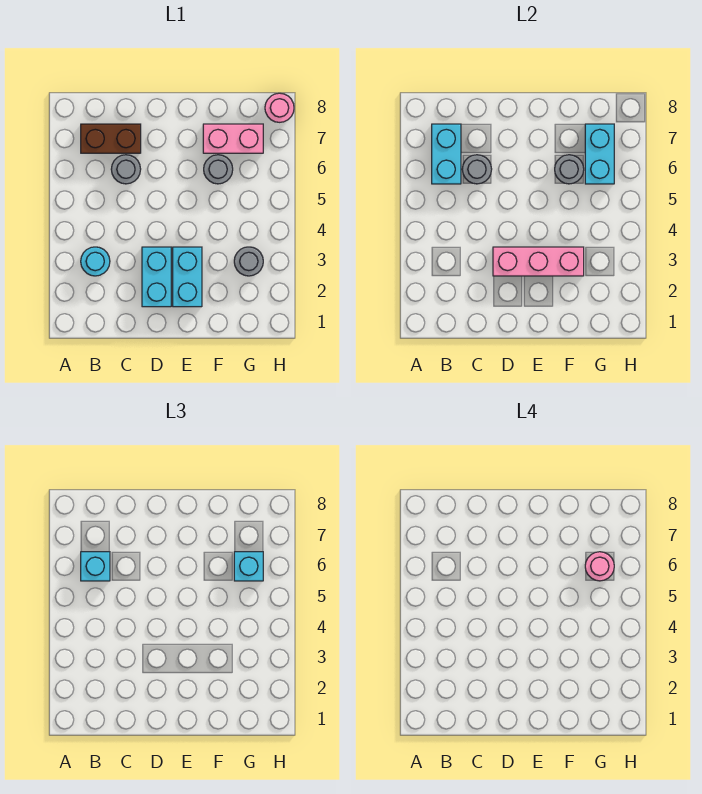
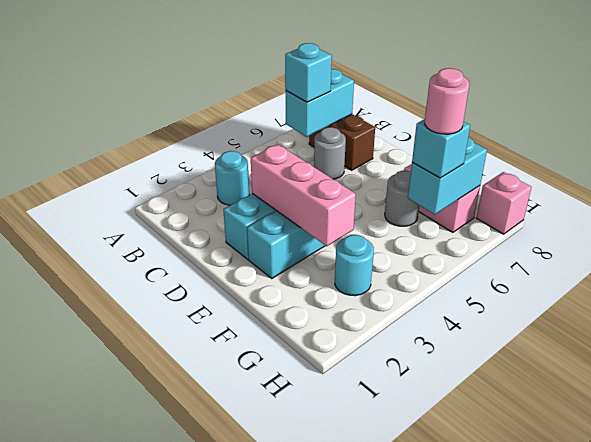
grey round brick C6 level 2 -> none
grey round brick F6 level 2 -> none
grey round brick G3 level 1 -> cyan round brick G3 level 1
pink round brick H8 level 1 -> pink brick H8 level 1

